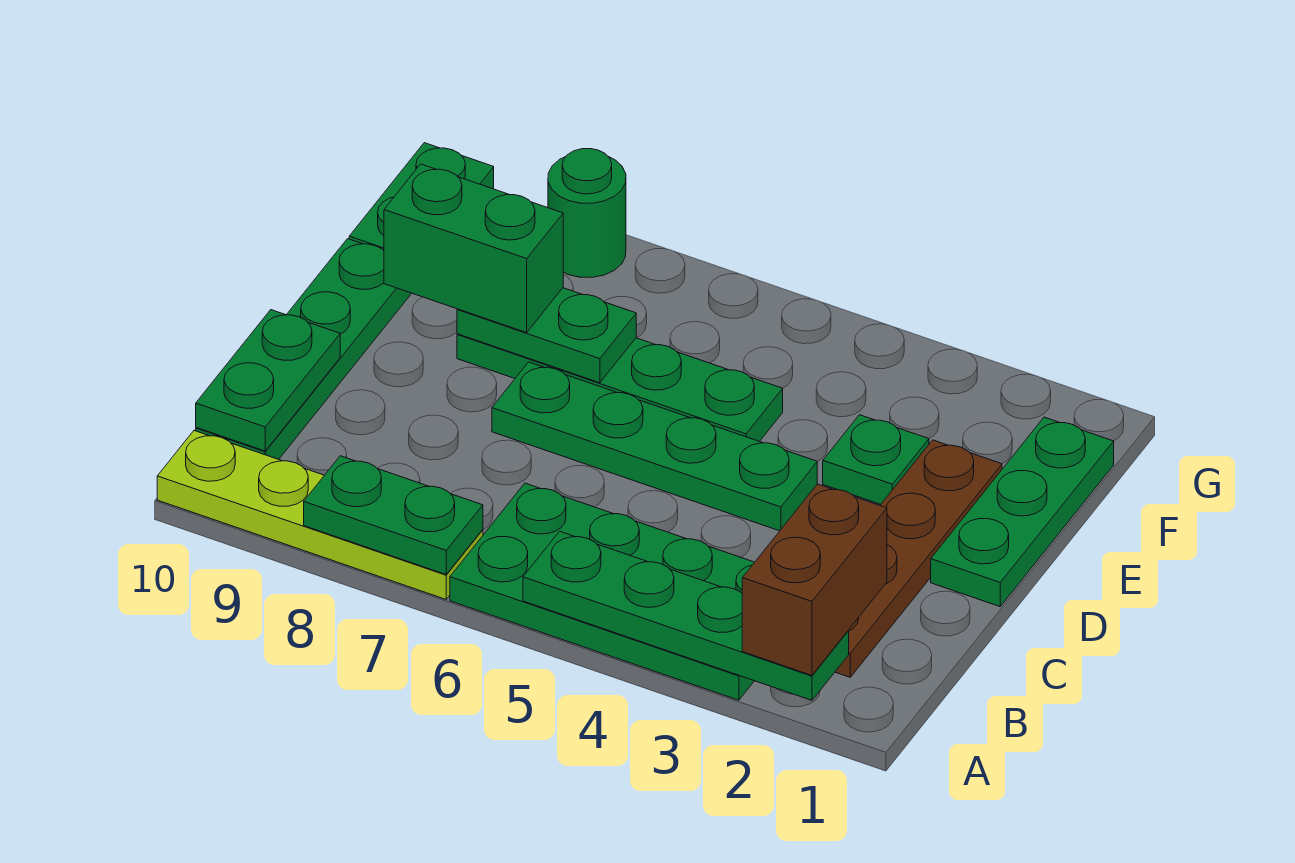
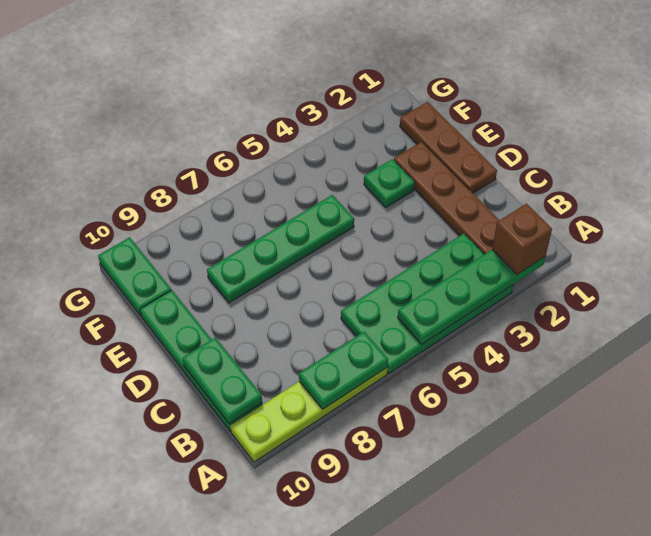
brown brick A2:B2 level 3 -> brown brick A2 level 3
green plate D1:F1 level 1 -> brown plate D1:F1 level 1
green plate D4:D7 level 1 -> none
green plate E7:E8 level 2 -> none
green brick E8:E9 level 3 -> none
green round brick G8 level 1 -> none

